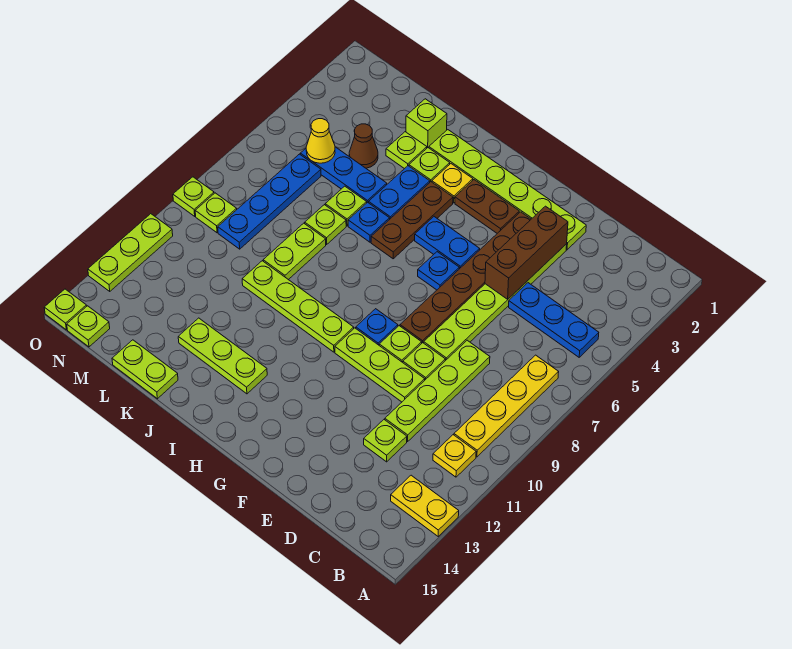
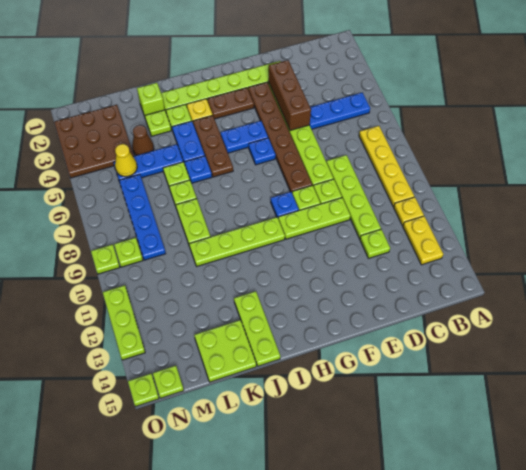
yellow plate A13:B13 level 1 -> yellow plate B12:B13 level 1
lime plate I13:K13 level 1 -> lime plate J13:J15 level 1
lime plate K15:L15 level 1 -> lime plate K14:L15 level 1
none -> brown plate M2:O4 level 1

